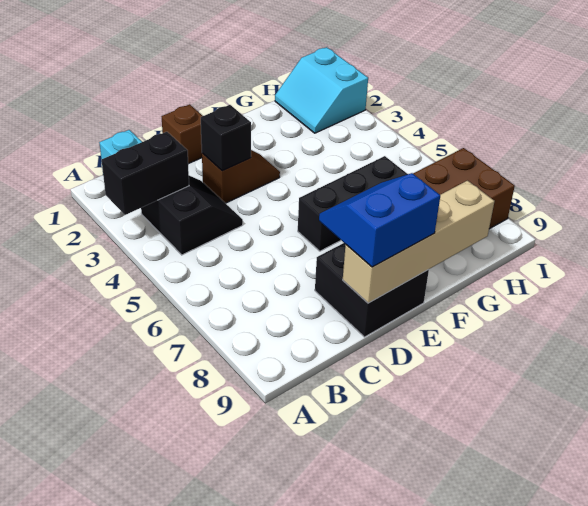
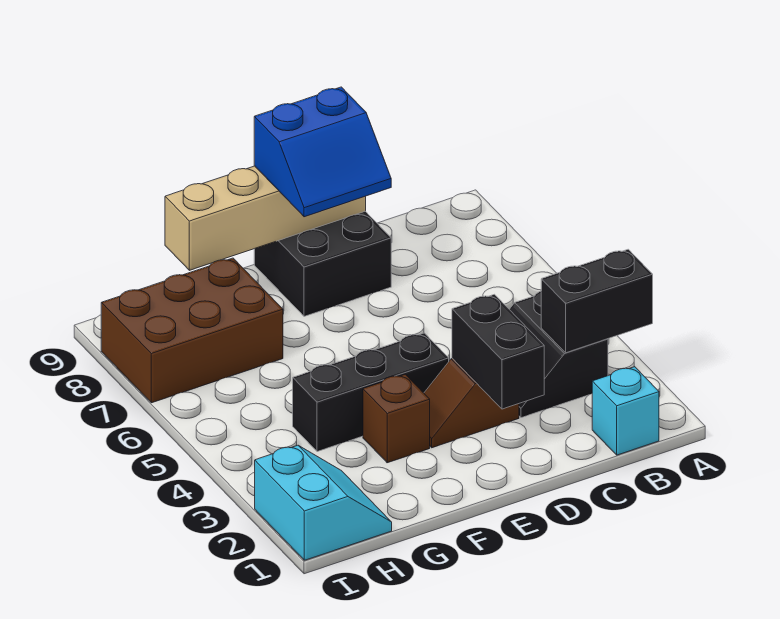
brown brick D1 level 1 -> brown brick F3 level 1
black brick D3 level 2 -> black brick D2:D3 level 2
black brick E6:G6 level 1 -> black brick E4:G4 level 1

